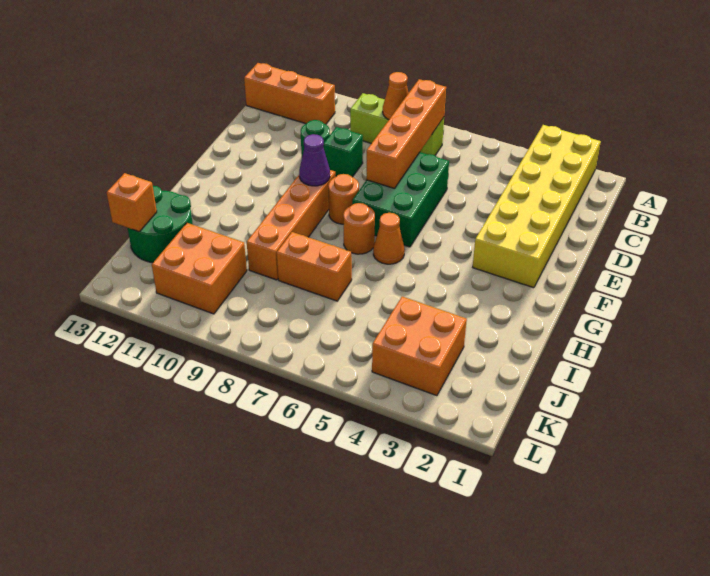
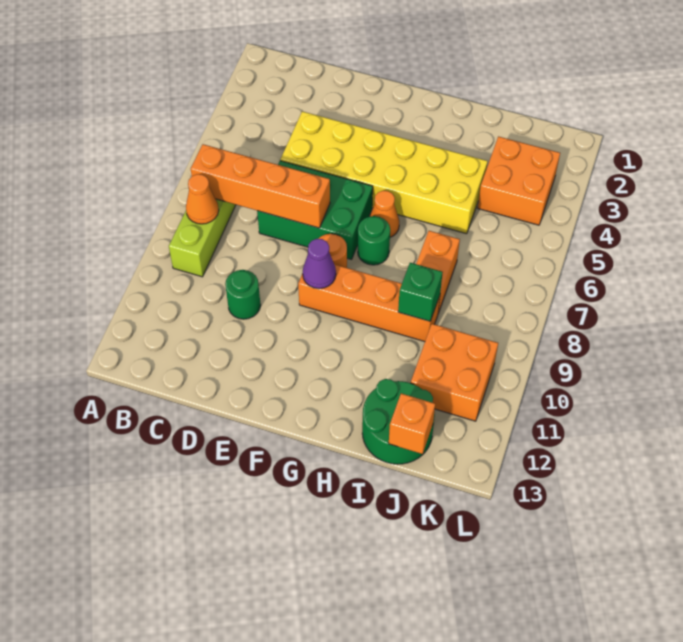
yellow brick A2:F3 level 1 -> yellow brick D4:I5 level 1
orange brick B11:B13 level 1 -> none
green brick D9 level 1 -> green brick I9 level 2
orange round brick G7 level 1 -> green round brick G7 level 1

